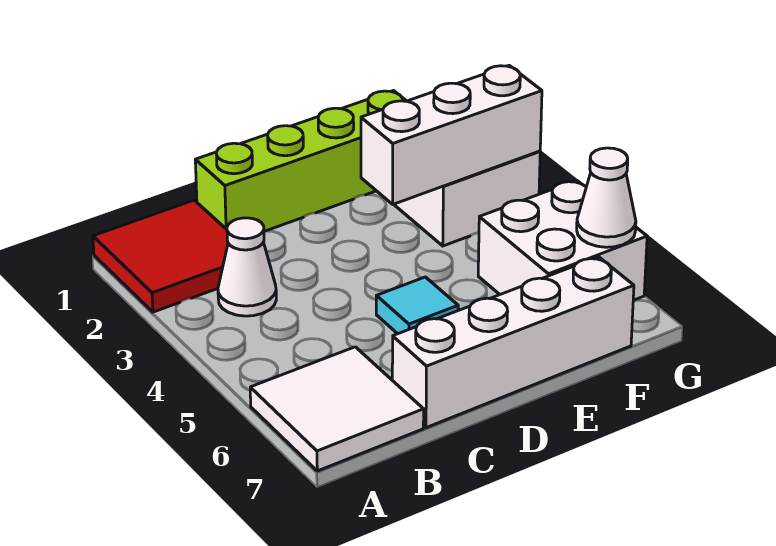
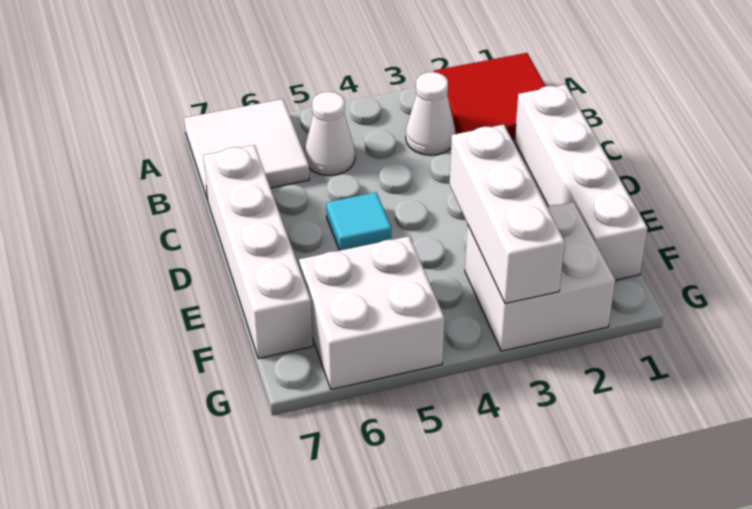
lime brick C1:F1 level 1 -> white brick C1:F1 level 1
white cone G6 level 2 -> white cone B5 level 1

